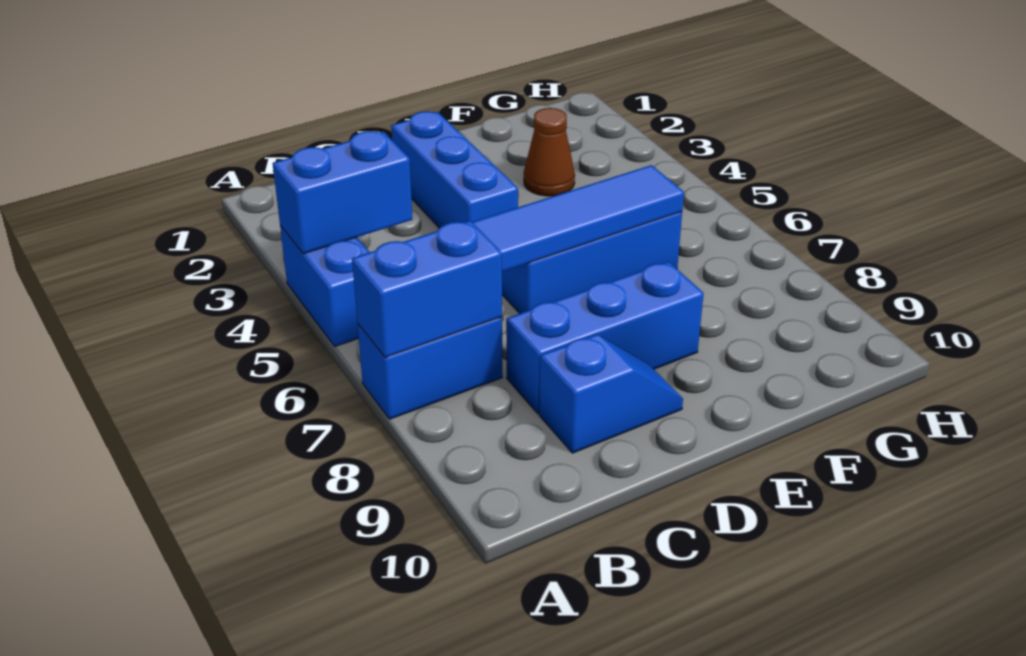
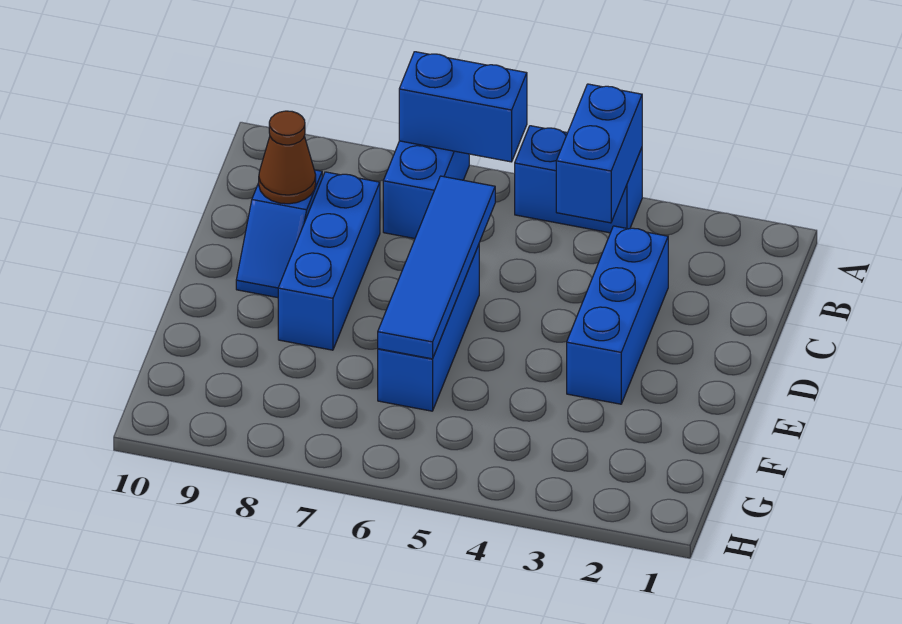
blue brick A7:B7 level 2 -> blue brick A6:A7 level 2
blue brick D2:D4 level 1 -> blue brick C3:E3 level 1
brown cone F3 level 1 -> brown cone C9 level 2

